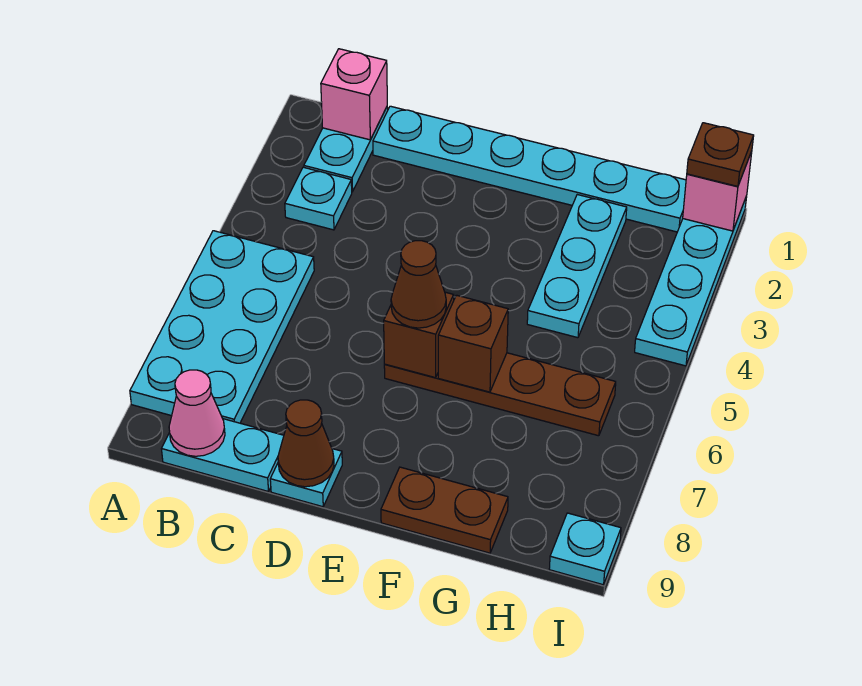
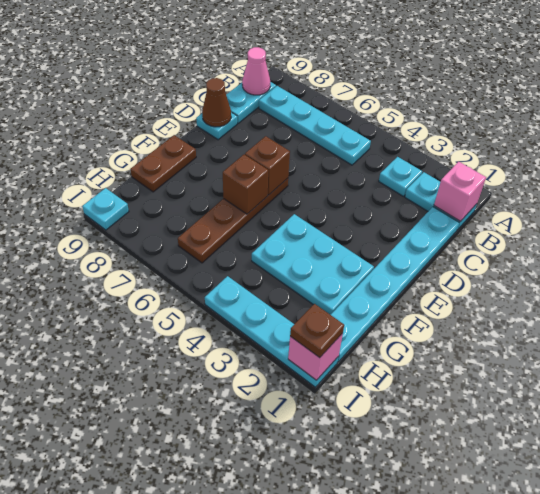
cyan plate A5:B8 level 1 -> cyan plate B5:B8 level 1
brown cone E6 level 3 -> none
cyan plate G2:G4 level 1 -> cyan plate F2:G4 level 1

